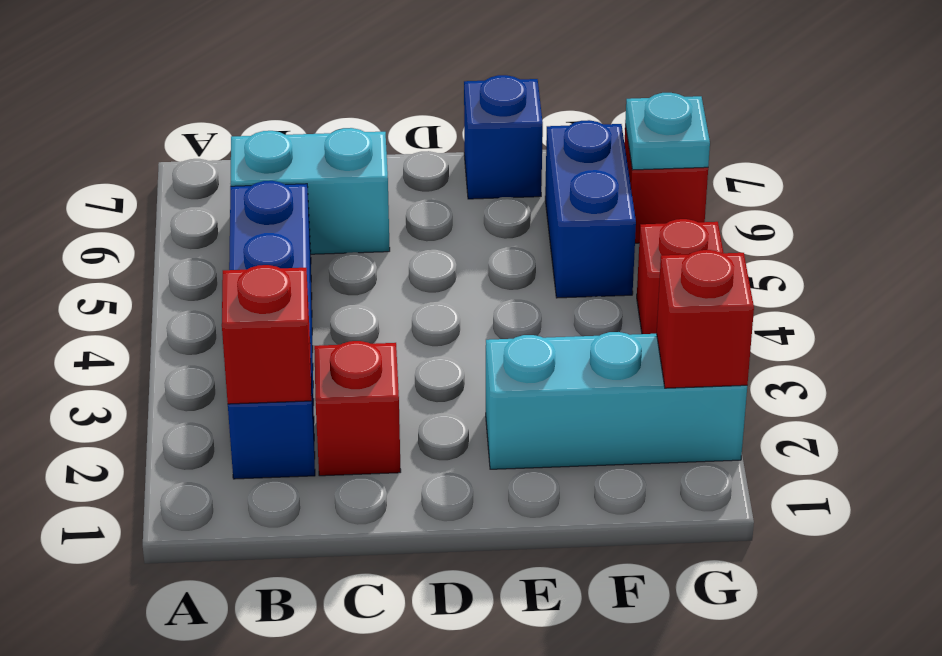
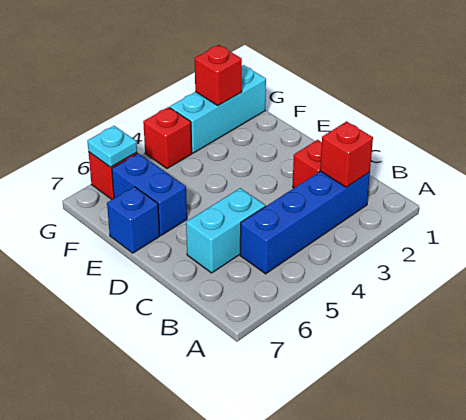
cyan brick B6:C6 level 1 -> cyan brick C5:C6 level 1
cyan brick E2:G2 level 1 -> cyan brick G1:G3 level 1
blue brick F5:F6 level 1 -> blue brick E6:F6 level 1

